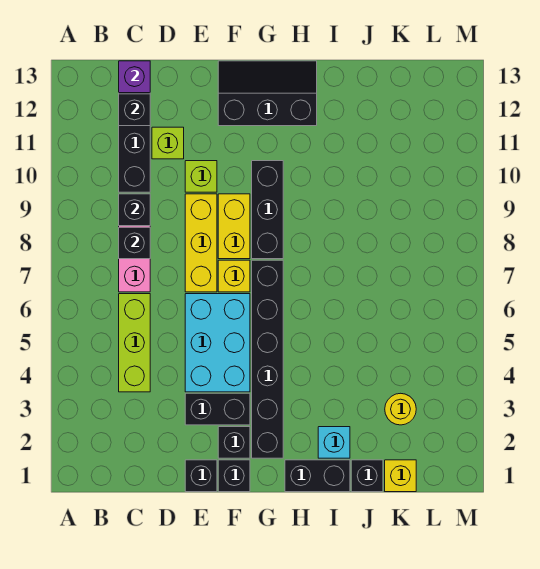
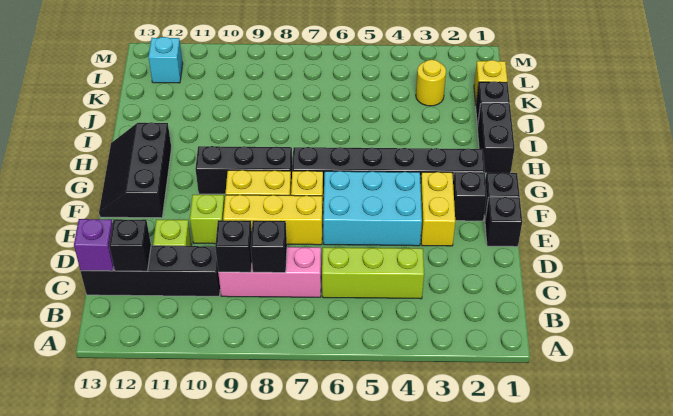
black brick E3:F3 level 1 -> yellow brick E3:F3 level 1
cyan brick I2 level 1 -> cyan brick L12 level 1

